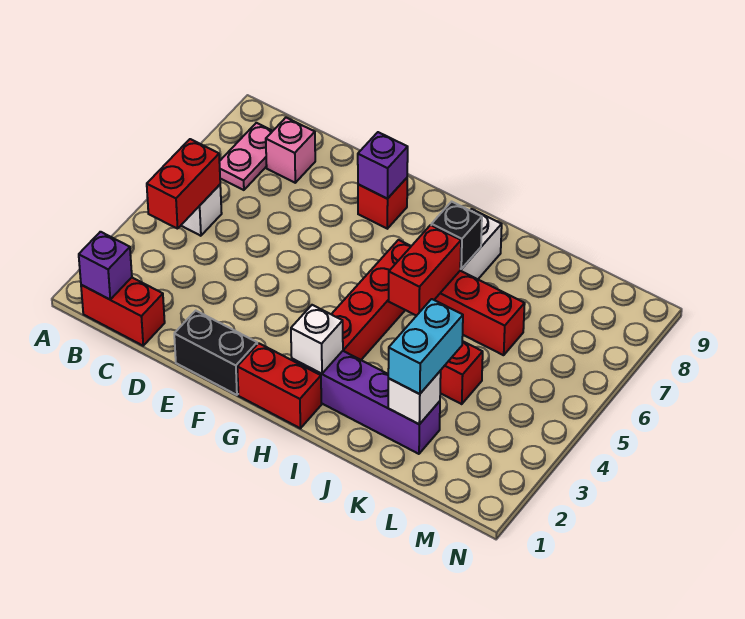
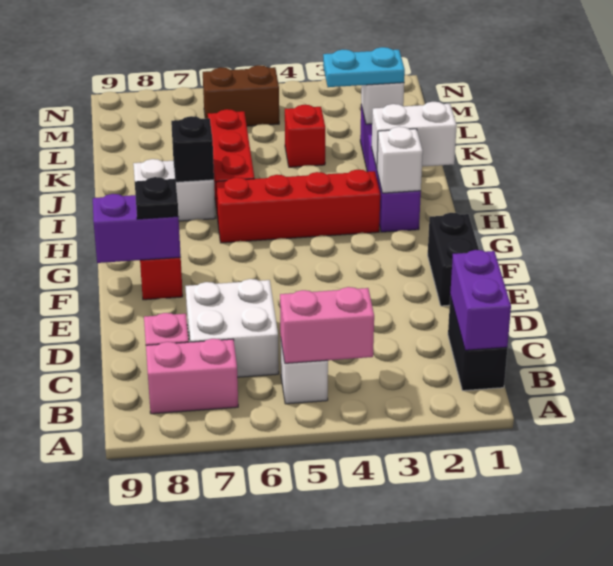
red brick B1:C1 level 1 -> black brick B1:C1 level 1
purple brick B1 level 2 -> purple brick B1:C1 level 2
red brick B4:B5 level 2 -> pink brick B4:B5 level 2
pink plate B7:B8 level 1 -> pink brick B7:B8 level 1
none -> white brick C6:D7 level 1
purple brick F8 level 2 -> purple brick F8:F9 level 2
none -> black plate F8 level 3
red brick G1:H1 level 1 -> none
none -> white brick I1:I2 level 2
red brick I5:I6 level 2 -> none
cyan brick K2:K3 level 3 -> cyan plate K2:K3 level 3
none -> brown brick M5:M6 level 1

